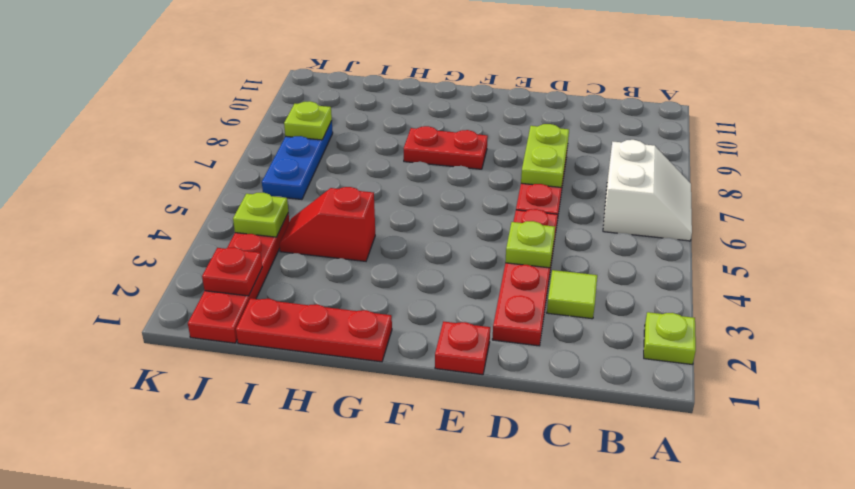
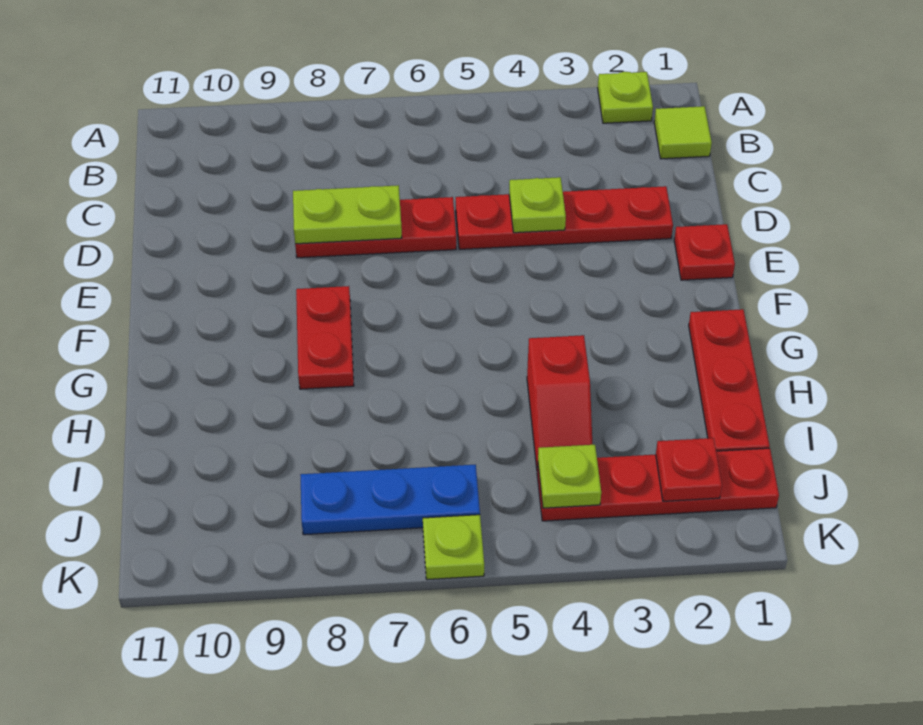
white slope A6:B7 level 1 top B -> none
lime tile C3 level 1 -> lime tile B1 level 1
lime plate J8 level 2 -> lime plate K6 level 1

